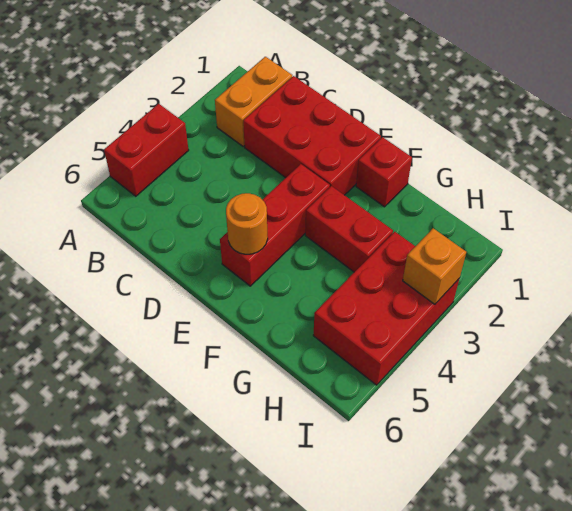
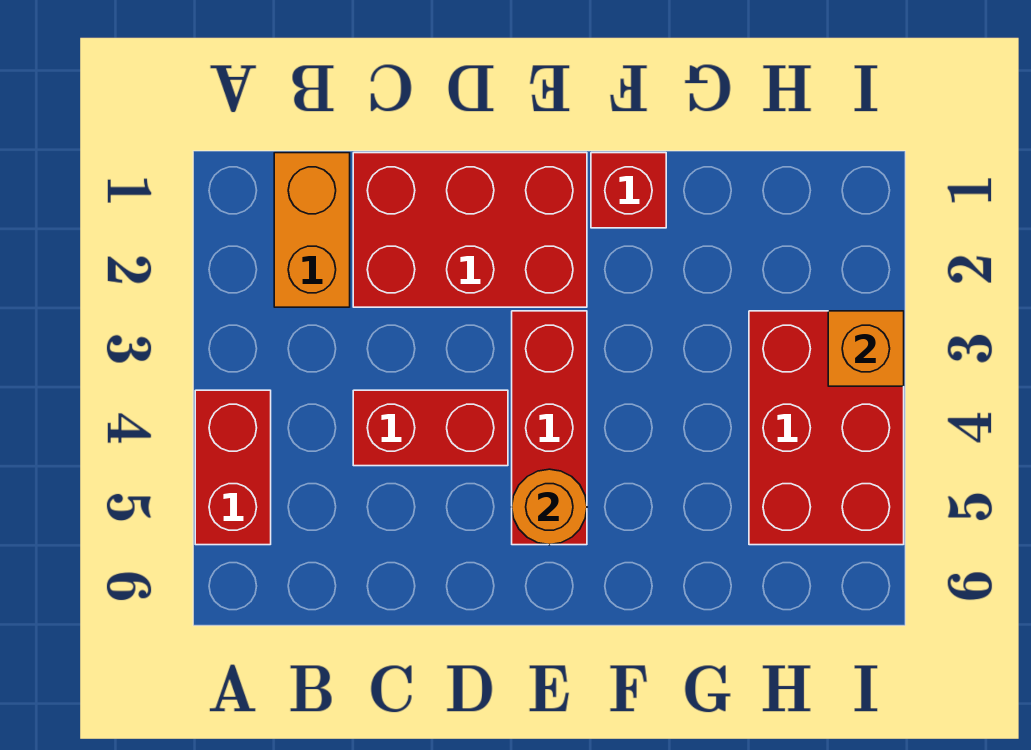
red brick F3:G3 level 1 -> red brick C4:D4 level 1

